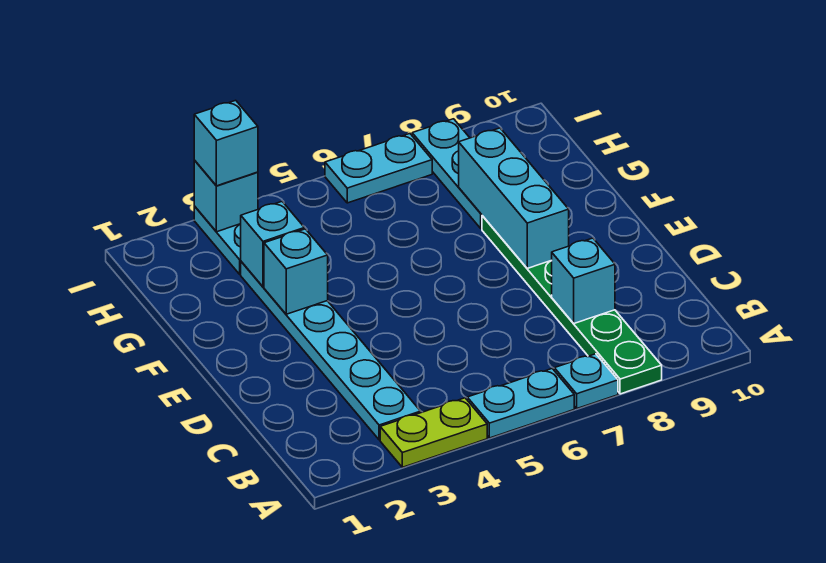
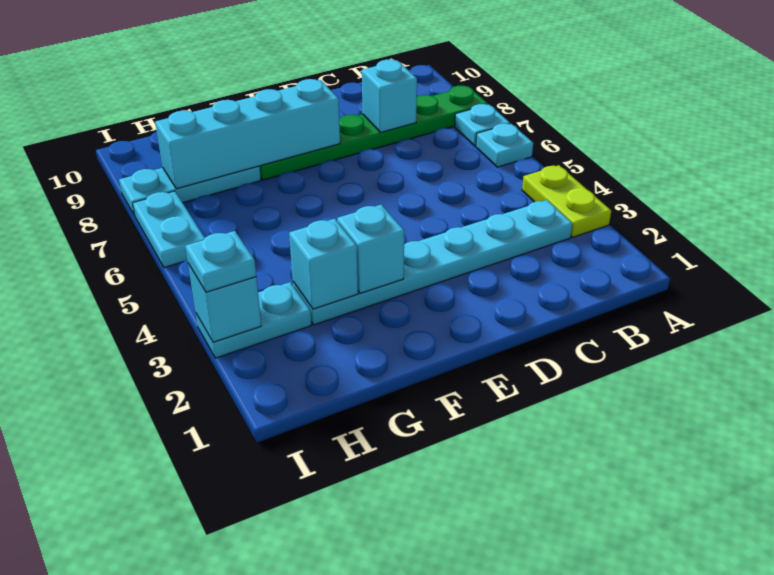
cyan plate A5:A6 level 1 -> cyan plate A6 level 1
cyan brick E8:G8 level 2 -> cyan brick E8:H8 level 2
cyan brick I3 level 3 -> cyan plate I3 level 3

